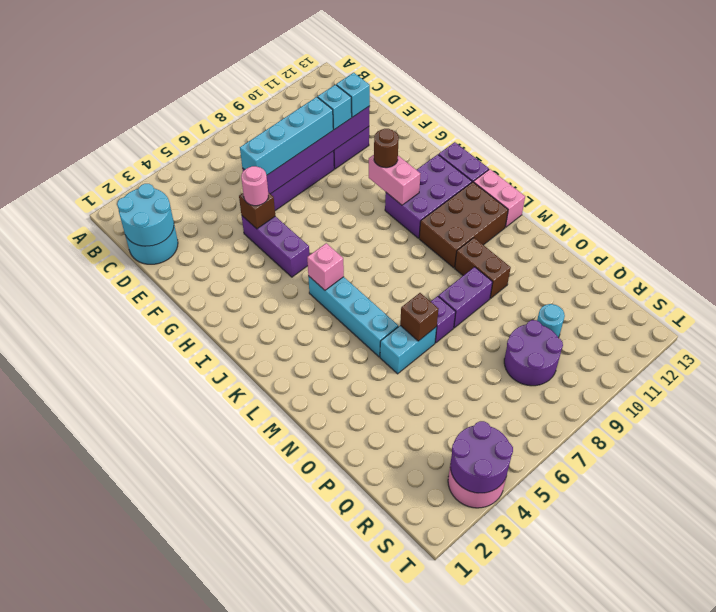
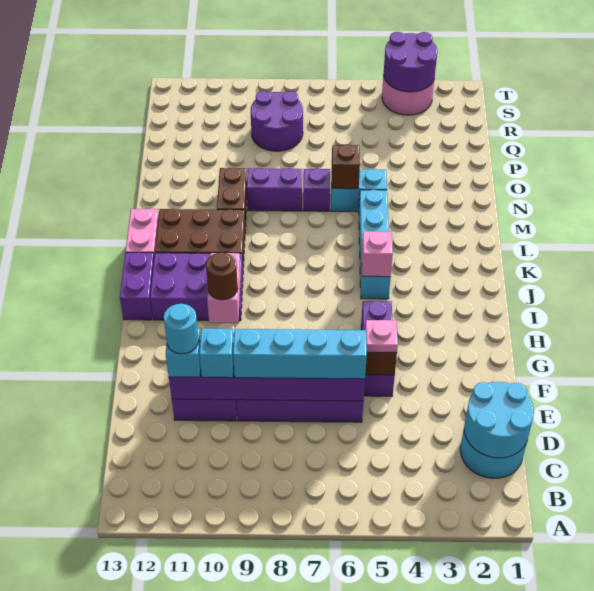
pink round brick F5 level 3 -> pink plate F5 level 3
cyan round brick Q10 level 1 -> cyan round brick E11 level 4

